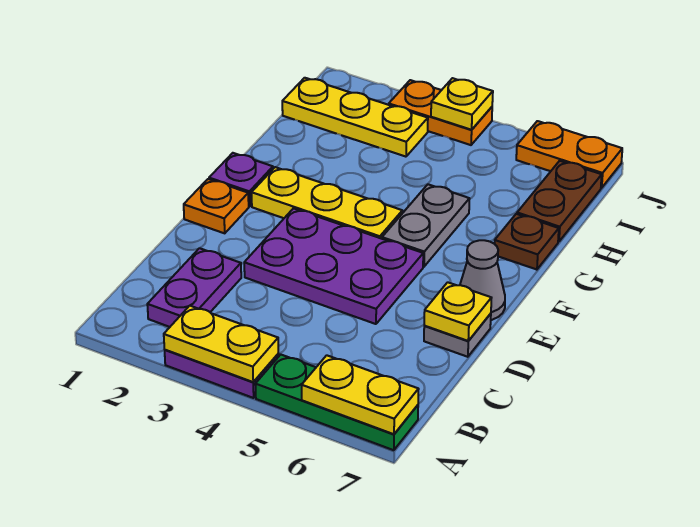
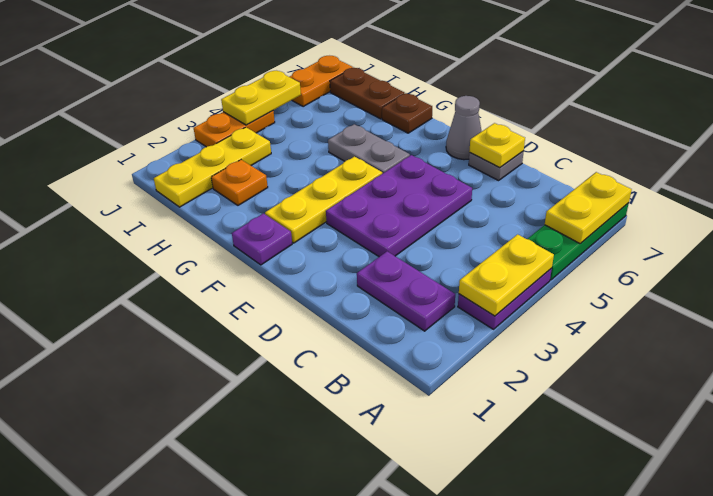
orange plate E1 level 1 -> orange plate H2 level 1
yellow plate J4 level 2 -> yellow plate J4:J5 level 2

